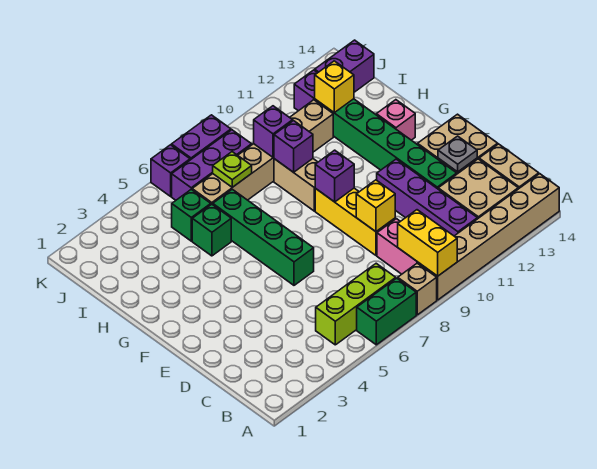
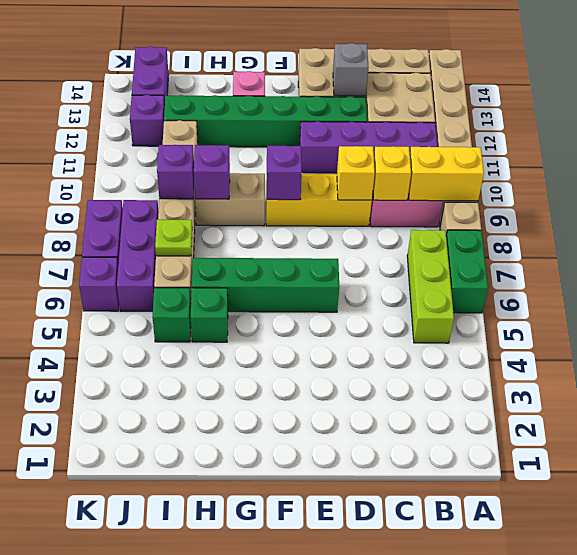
grey plate D13 level 2 -> grey brick D13 level 2
yellow brick I12 level 2 -> yellow brick C9 level 2

